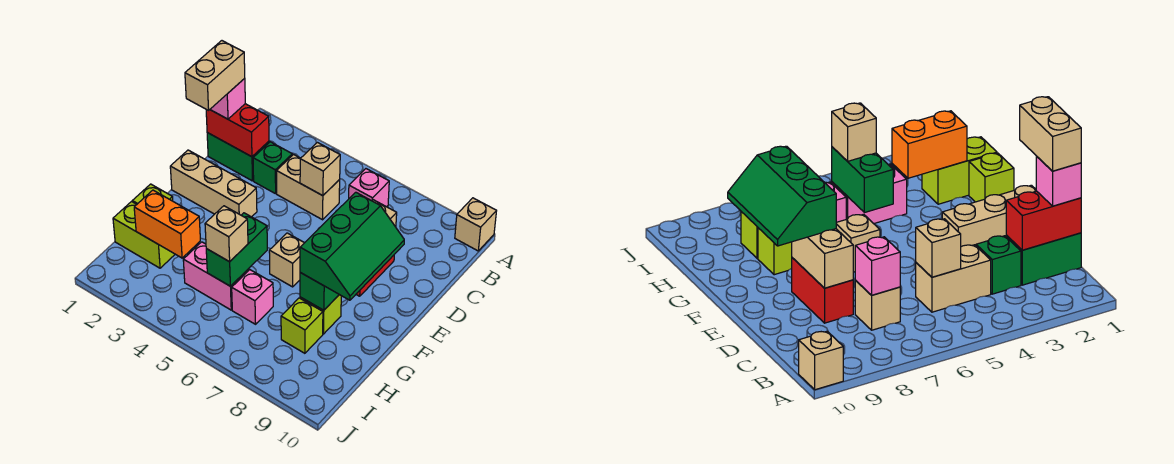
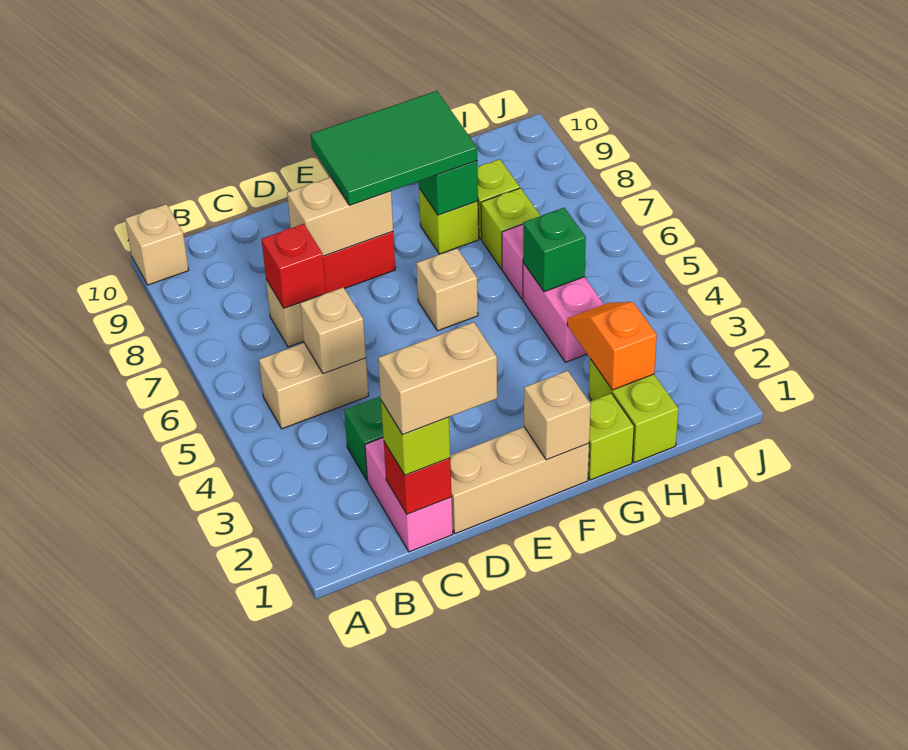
green brick C1:C2 level 1 -> pink brick C1:C2 level 1
red brick C1:C2 level 2 -> red brick C1 level 2
pink brick C1 level 3 -> lime brick C1 level 3
tan brick C4:C5 level 1 -> tan brick B5:C5 level 1
pink brick C7 level 2 -> red brick C7 level 2
tan brick E1:E3 level 1 -> tan brick D1:F1 level 1
green slope E8:G9 level 3 top 8 -> green tile E8:G9 level 3
green brick G5:H5 level 2 -> green brick H5 level 2
orange brick H2:H3 level 2 -> orange slope H2:H3 level 2 top 2
tan brick H5 level 3 -> tan brick F1 level 2
none -> lime brick H7 level 1

